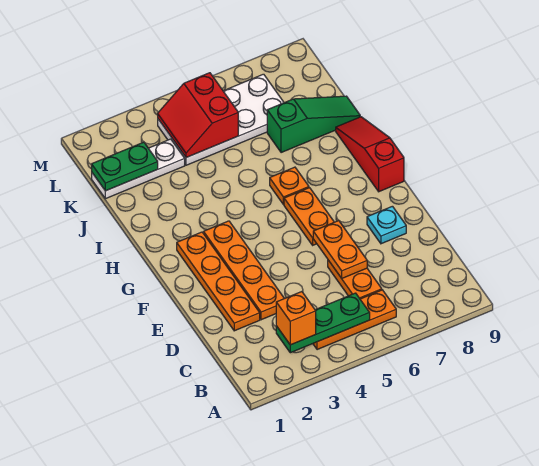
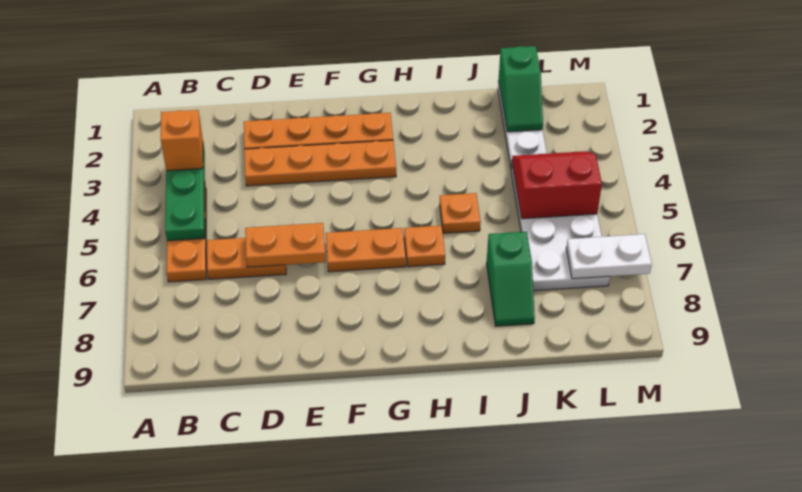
cyan plate E8 level 1 -> none
red slope G9:I9 level 1 top G -> none
none -> orange plate I5 level 1
green slope J7:J9 level 1 top 7 -> green slope J7:J8 level 1 top 7
green plate K1:K2 level 2 -> green slope K1:K2 level 2 top 1
none -> white plate L7:M7 level 2

